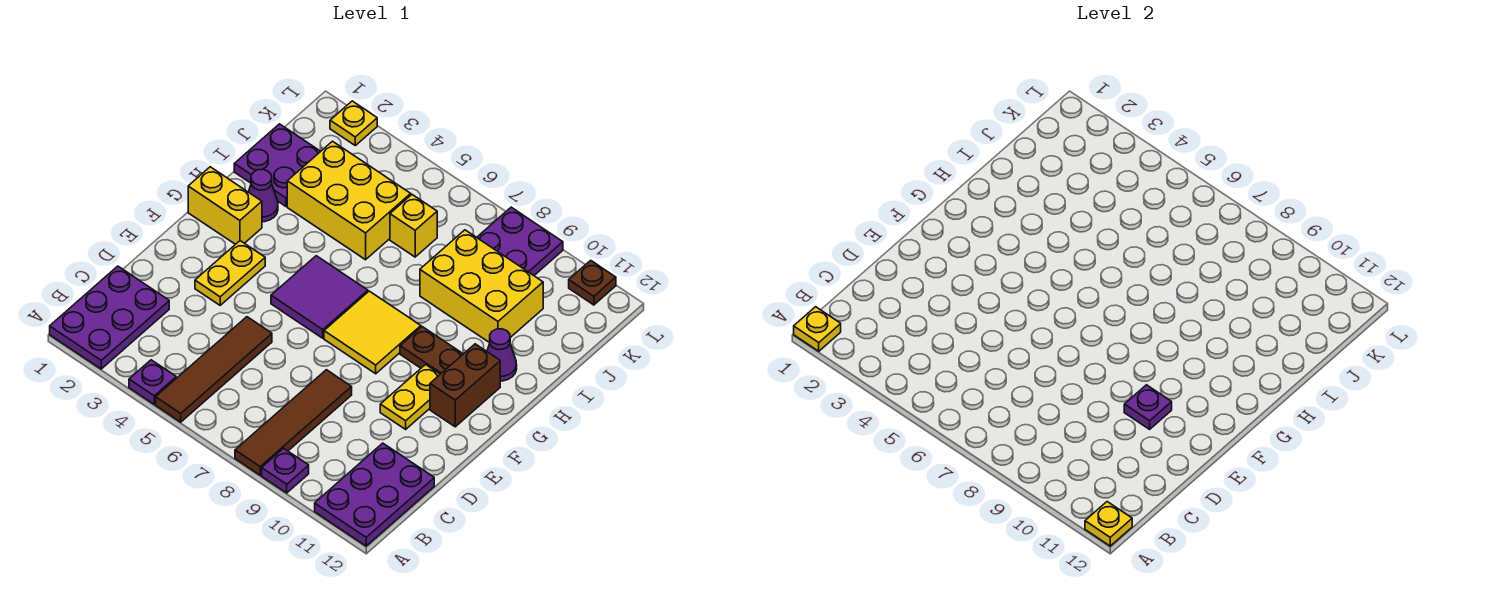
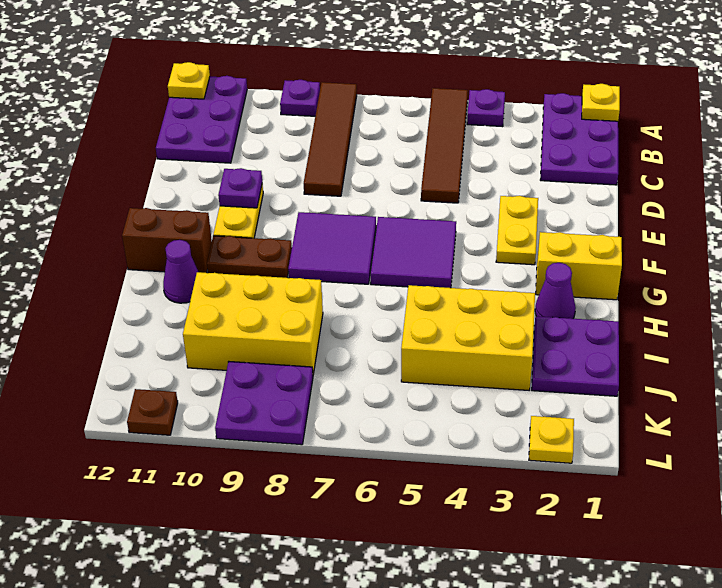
yellow tile F7:G8 level 1 -> purple tile F7:G8 level 1
brown brick F11:G11 level 1 -> brown brick G11:G12 level 1
yellow brick J6 level 1 -> none

